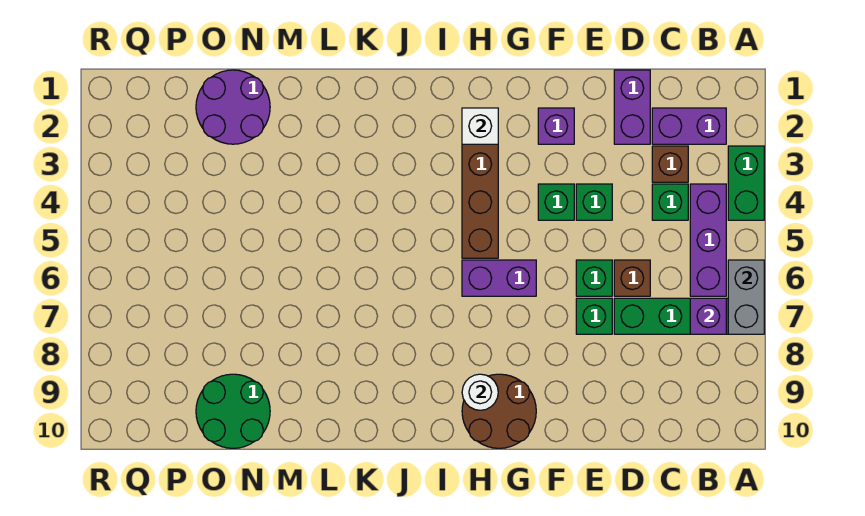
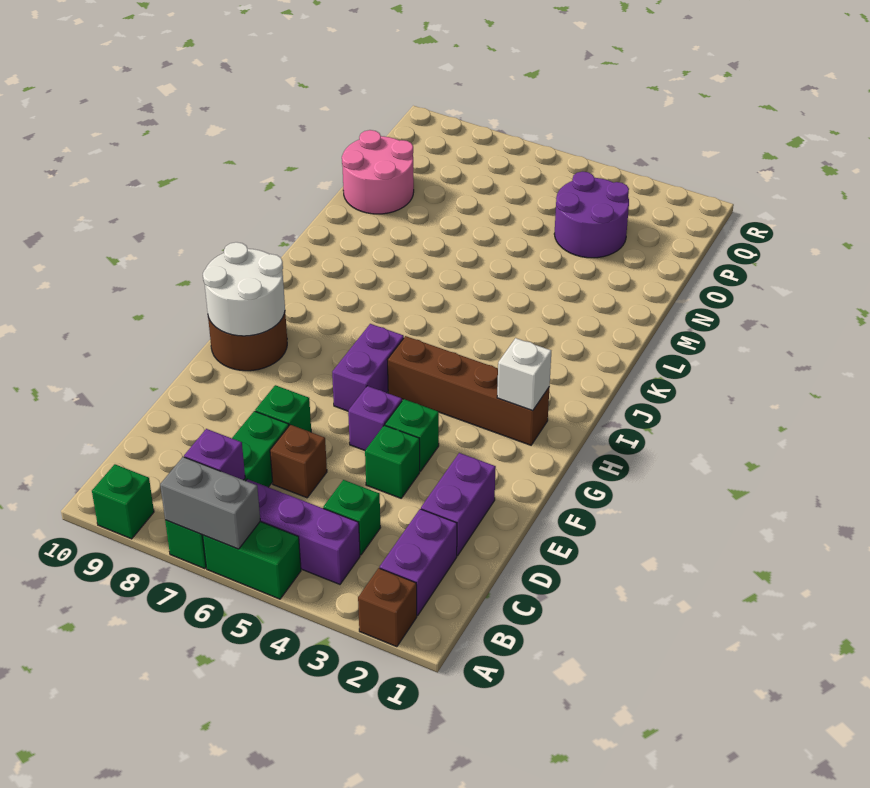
green brick A3:A4 level 1 -> green brick A5:A6 level 1
brown brick C3 level 1 -> brown brick A2 level 1
purple brick D1:D2 level 1 -> purple brick D2:E2 level 1
green brick E6 level 1 -> green brick A9 level 1
purple brick F2 level 1 -> purple brick F5 level 1
white round brick H9 level 2 -> white round brick G9:H10 level 2
purple round brick N1:O2 level 1 -> purple round brick O3:P4 level 1
green round brick N9:O10 level 1 -> pink round brick N9:O10 level 1

